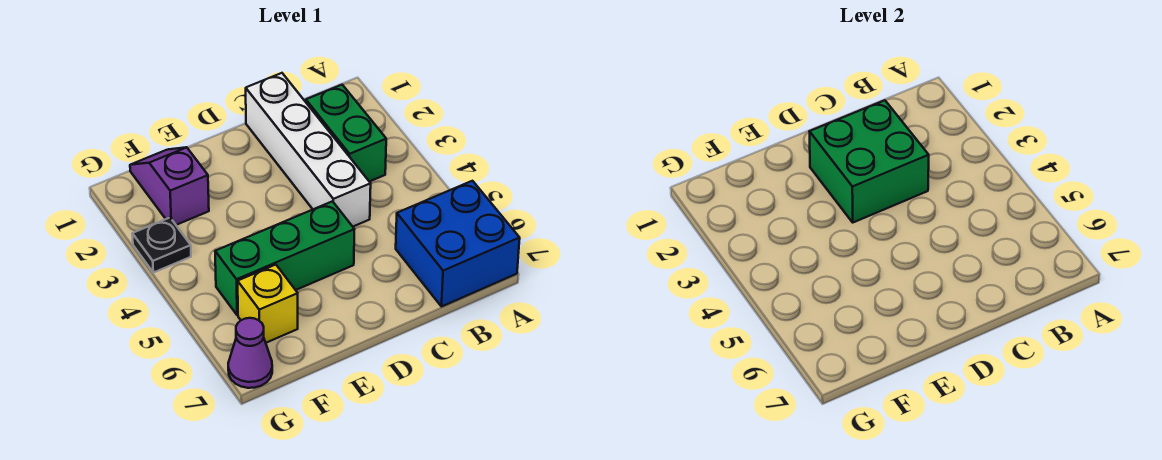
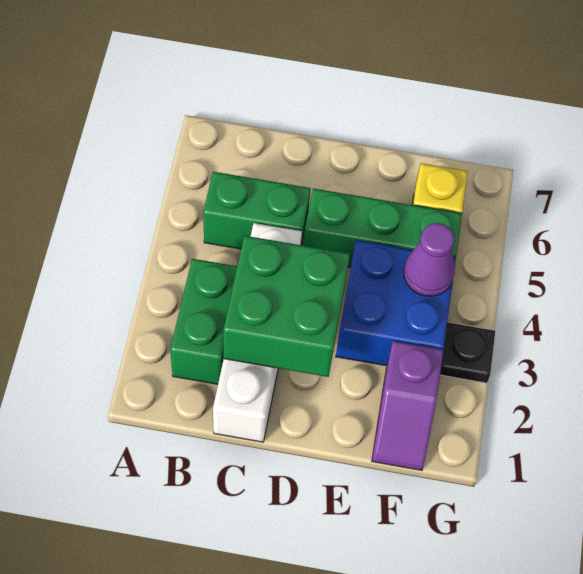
blue brick A6:B7 level 1 -> blue brick E3:F4 level 1
none -> green brick B5:C5 level 1
purple cone G7 level 1 -> purple cone F4 level 2

